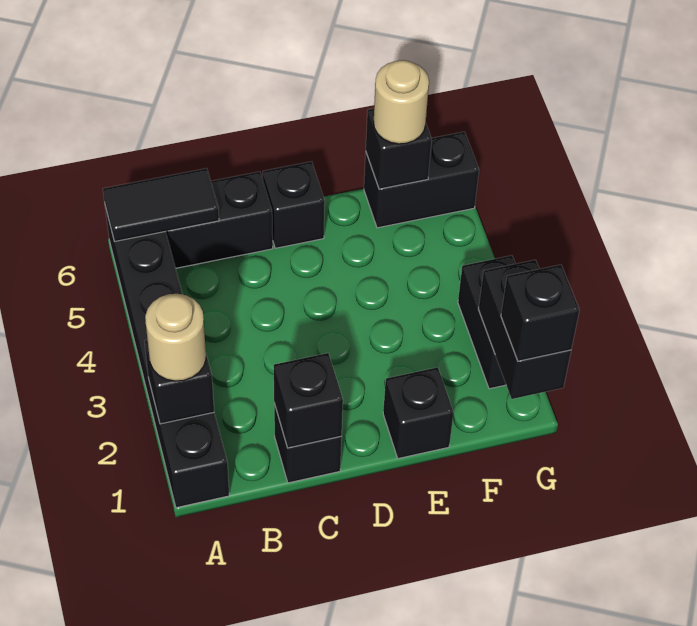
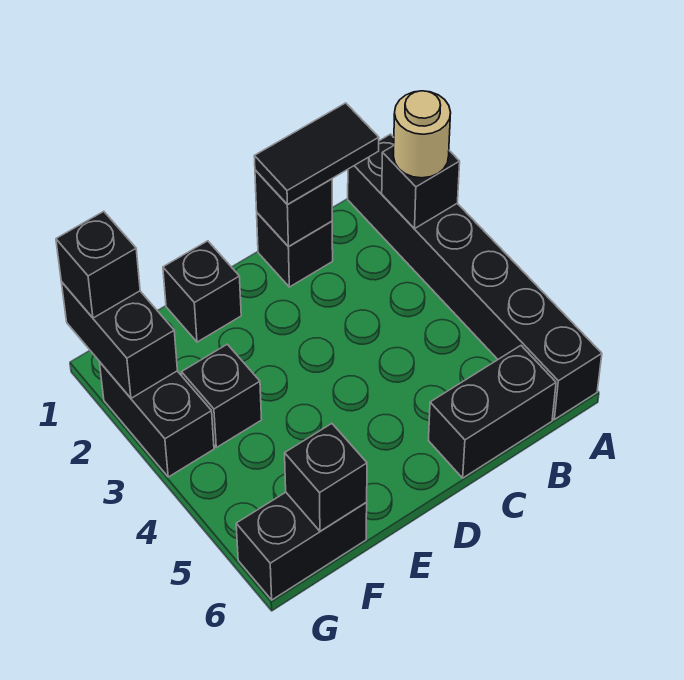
black tile A6:B6 level 2 -> black tile B1:C1 level 3
black brick D6 level 1 -> black brick F3 level 1
tan round brick F6 level 3 -> none

